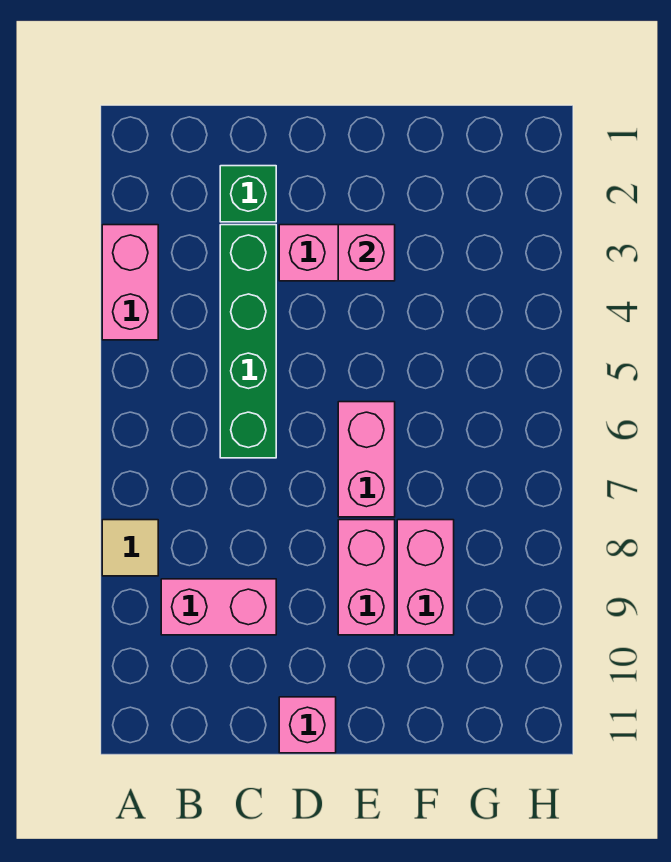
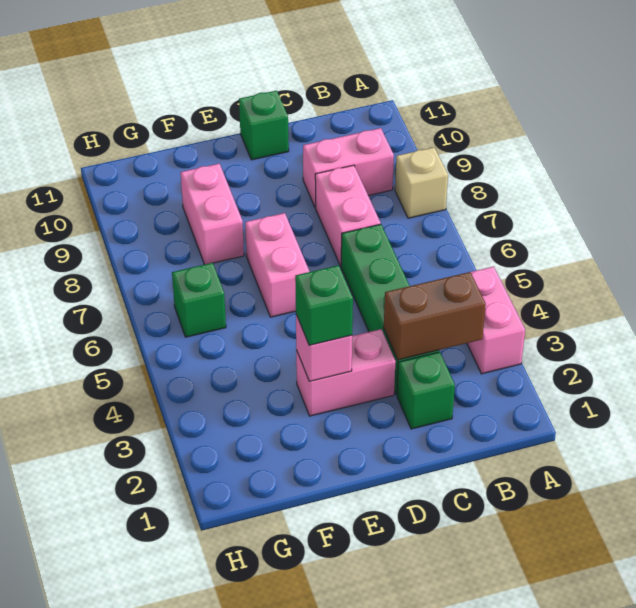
tan tile A8 level 1 -> tan brick A8 level 1
none -> brown brick B3:C3 level 2
pink brick D11 level 1 -> green brick D11 level 1
none -> green brick E3 level 3
pink brick E8:E9 level 1 -> pink brick C7:C8 level 1
none -> green brick G6 level 1

